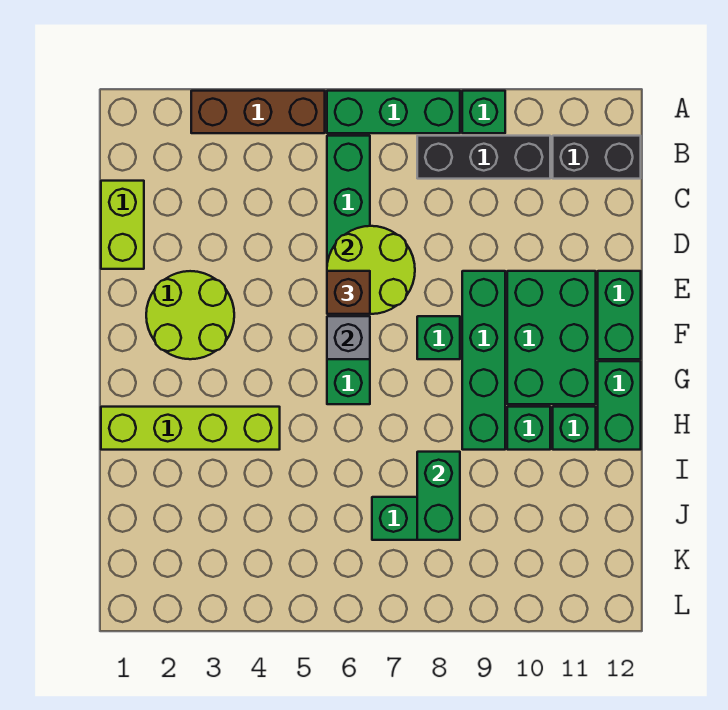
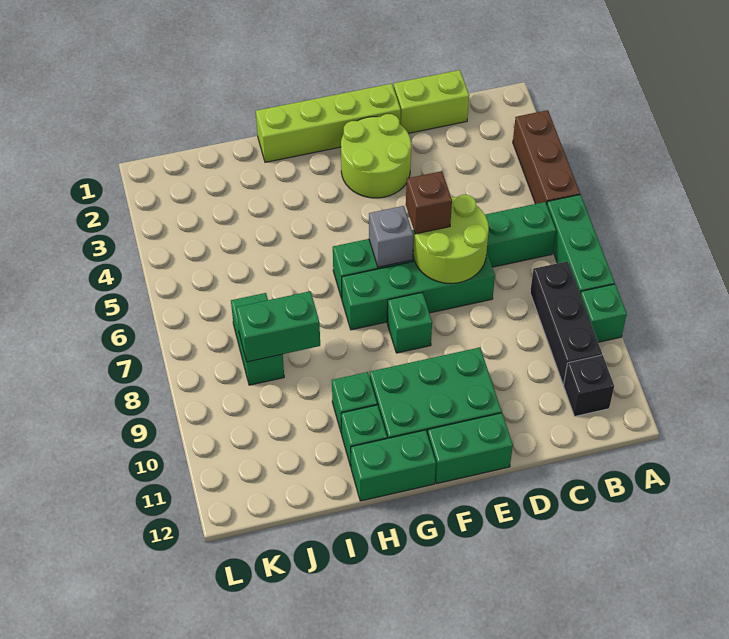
black brick B11:B12 level 1 -> black brick B11 level 1
green brick E9:H9 level 1 -> green brick D7:G7 level 1
lime brick H1:H4 level 1 -> lime brick E1:H1 level 1

